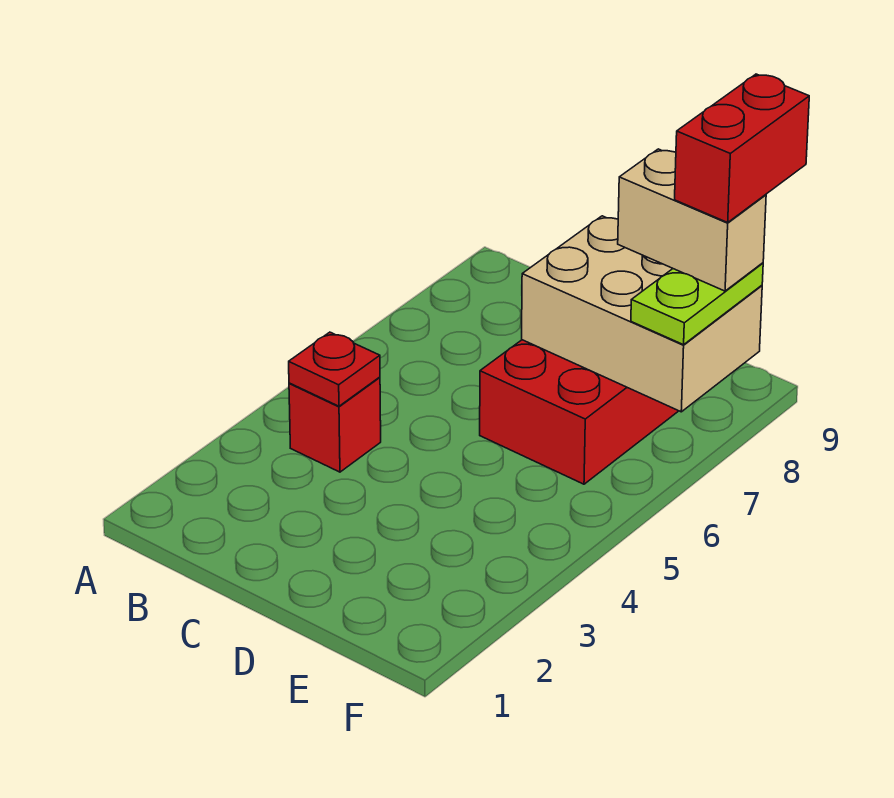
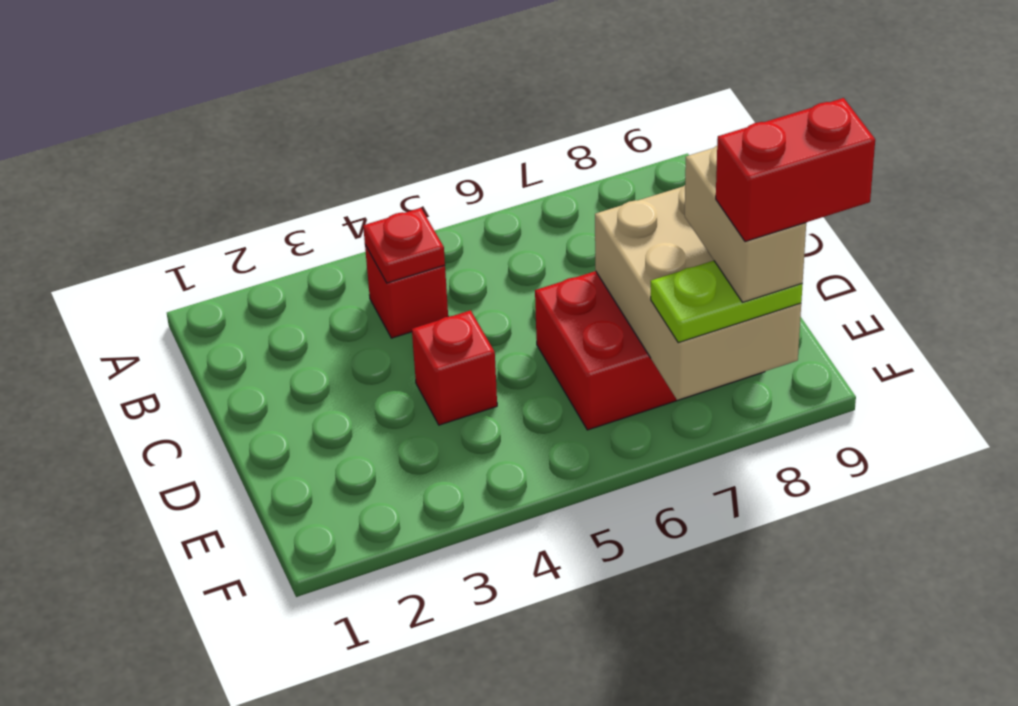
none -> red brick D4 level 1

